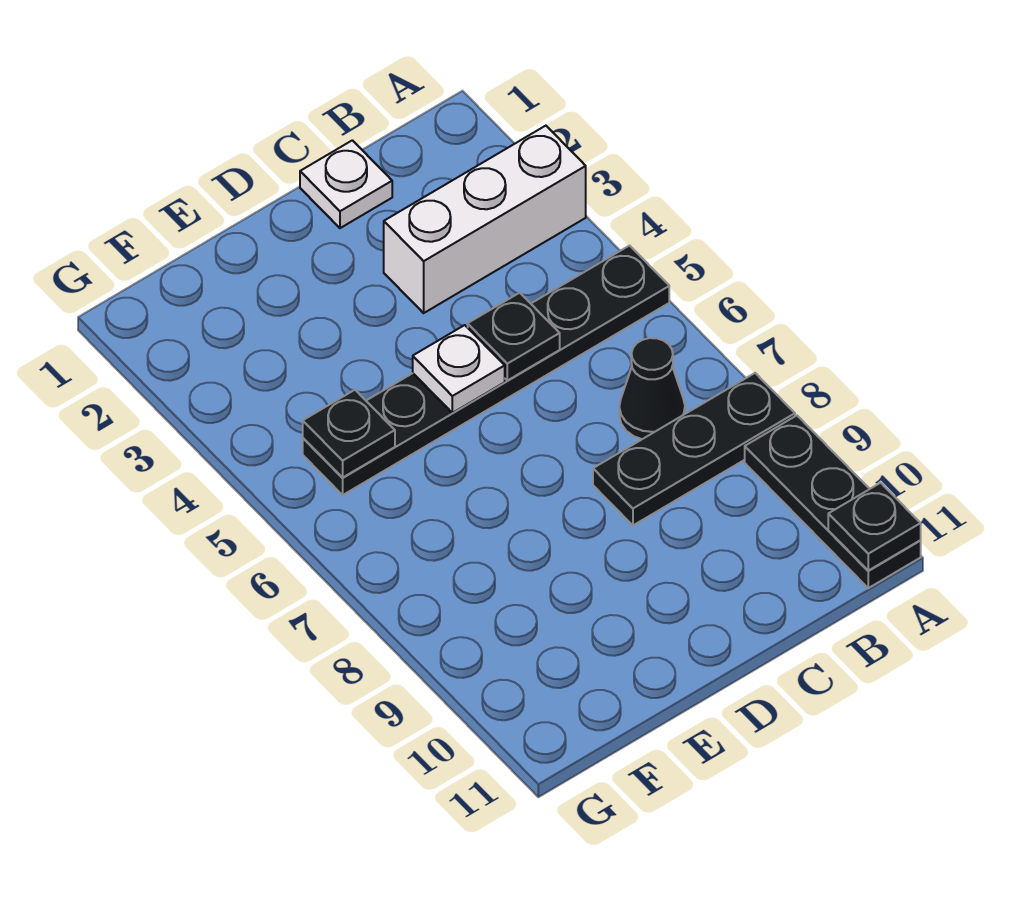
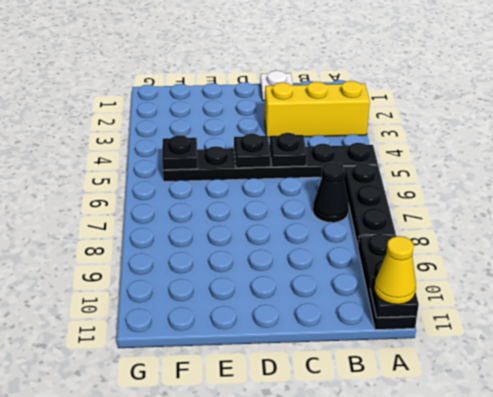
white brick A3:C3 level 1 -> yellow brick A3:C3 level 1
black plate A8:C8 level 1 -> black plate A6:A8 level 1
none -> yellow cone A11 level 3
white plate D5 level 2 -> black plate D5 level 2

